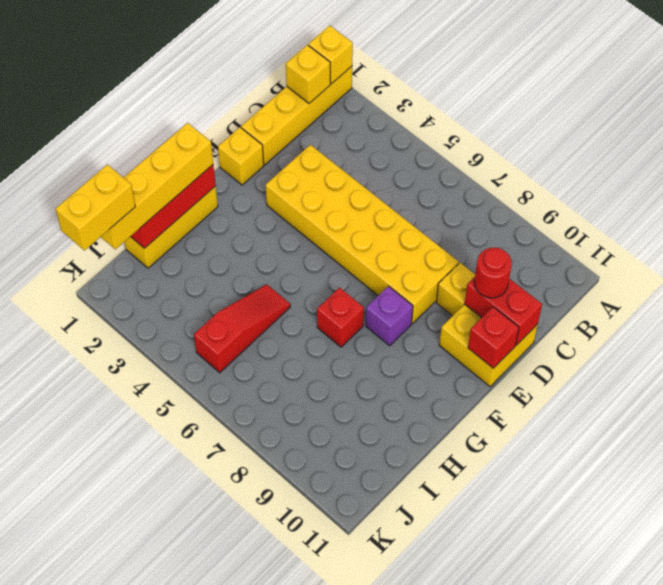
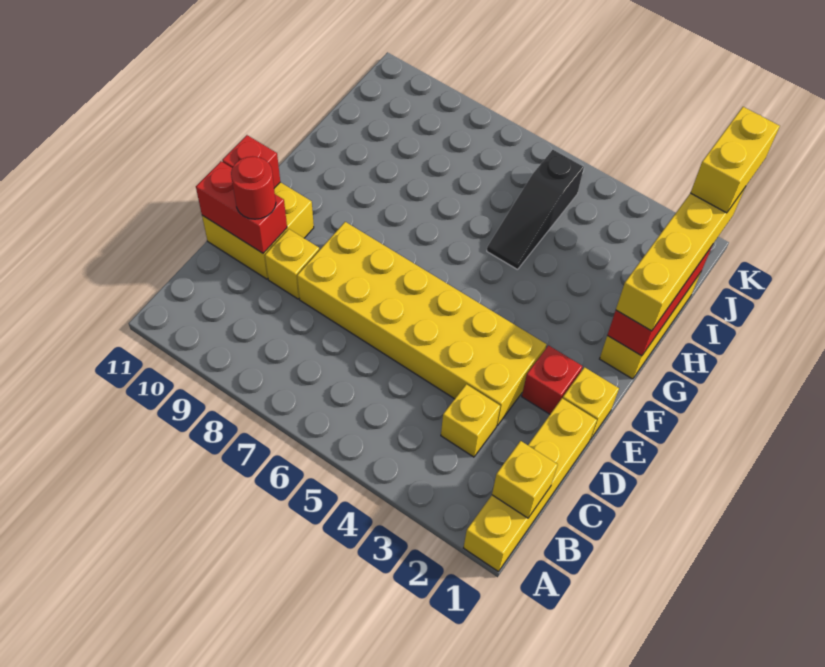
yellow brick A1 level 2 -> yellow brick C3 level 1
purple brick F8 level 1 -> none
red brick G7 level 1 -> red brick E2 level 1
red slope H5:J5 level 1 top J -> black slope H5:J5 level 1 top J

